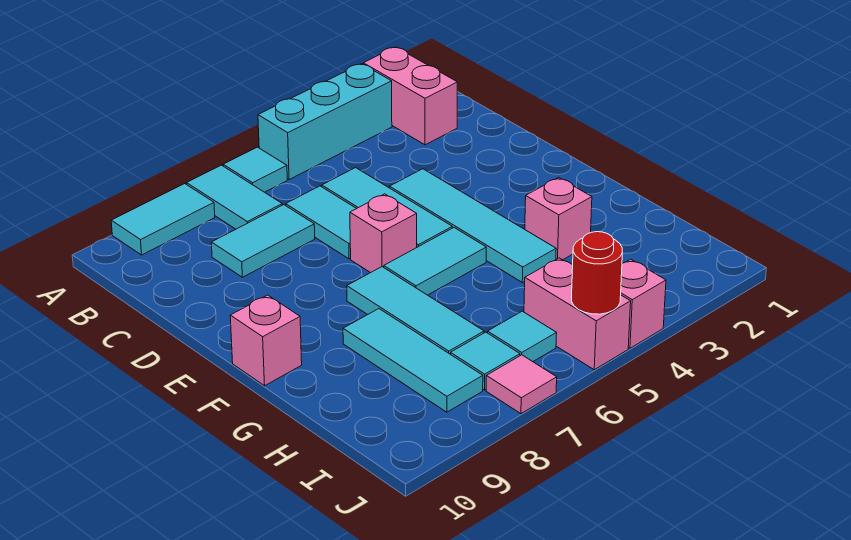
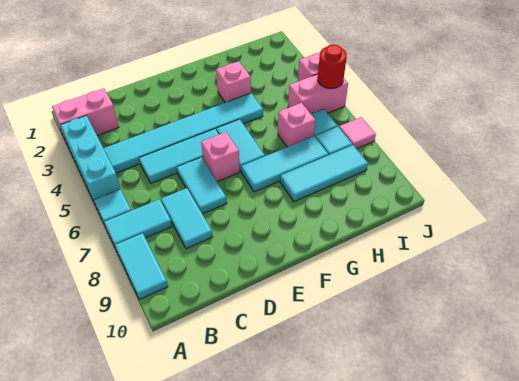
cyan tile C6:D6 level 1 -> cyan tile D6:D7 level 1
cyan tile D4:G4 level 1 -> cyan tile B4:G4 level 1
pink brick F10 level 1 -> pink brick H6 level 1

